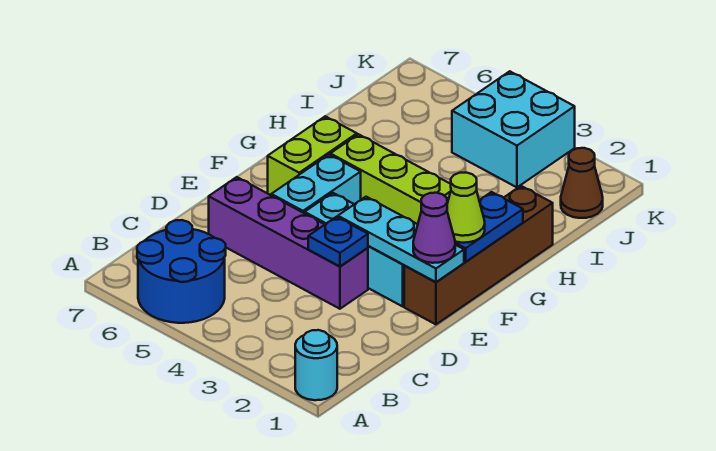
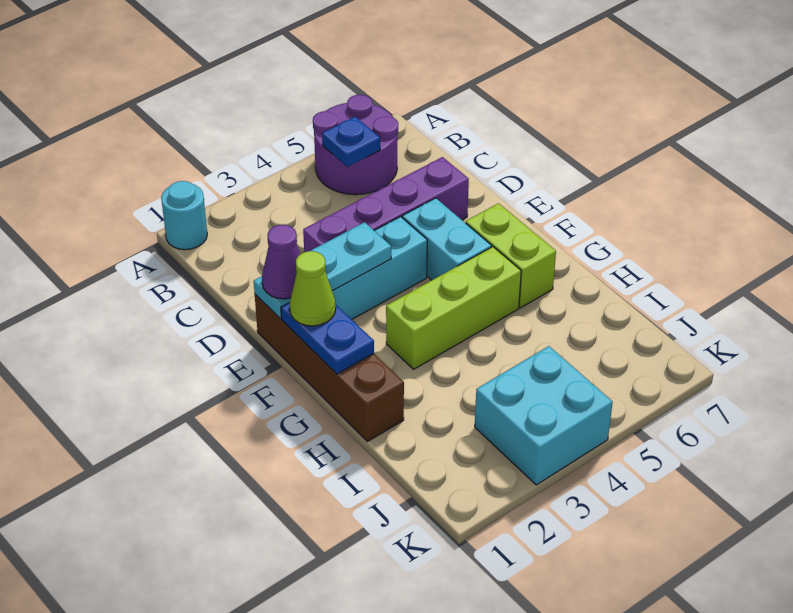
blue round brick A5:B6 level 1 -> purple round brick A5:B6 level 1
blue plate D3 level 2 -> blue plate B5 level 2
brown cone J1 level 1 -> none

